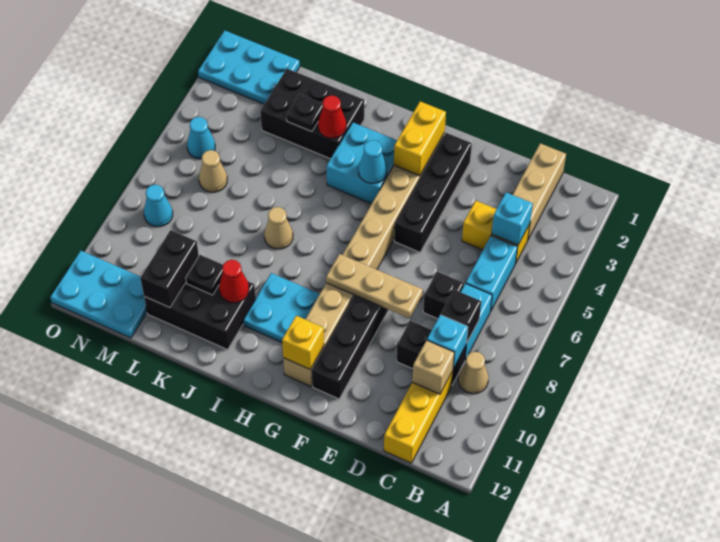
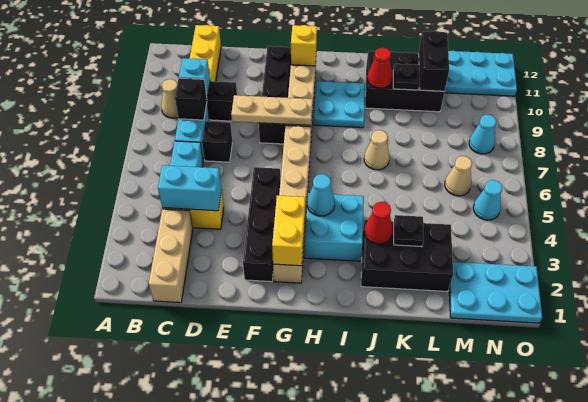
cyan brick C4 level 2 -> cyan brick C4:D4 level 2
tan brick C10 level 2 -> none

